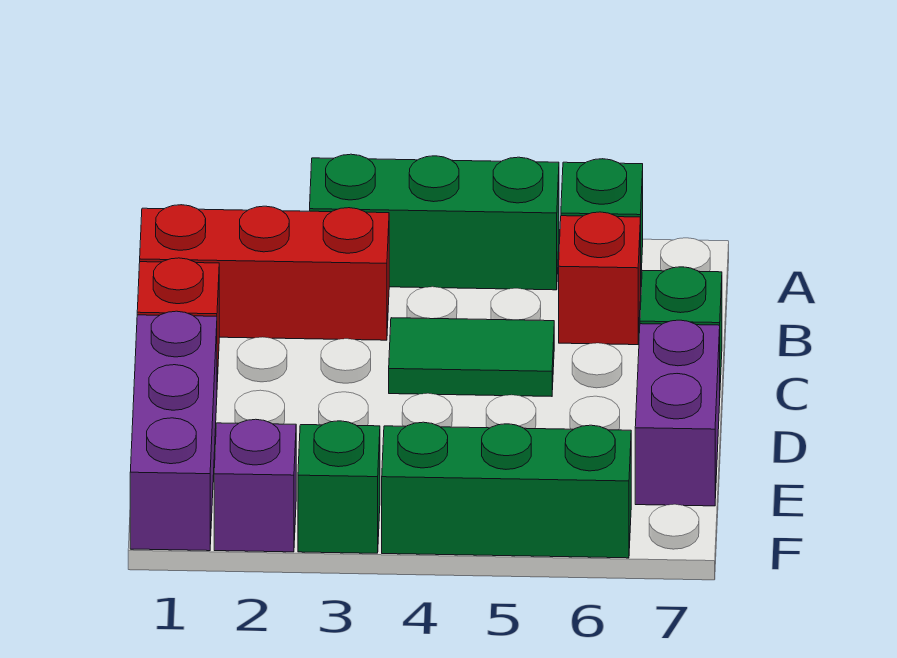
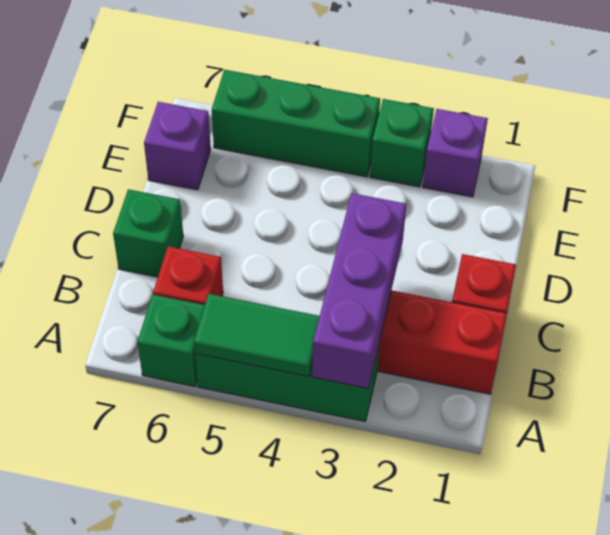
green tile C4:C5 level 1 -> green tile A4:A5 level 2
purple brick D1:F1 level 1 -> purple brick A3:C3 level 2
purple brick D7:E7 level 1 -> purple brick E7 level 1

